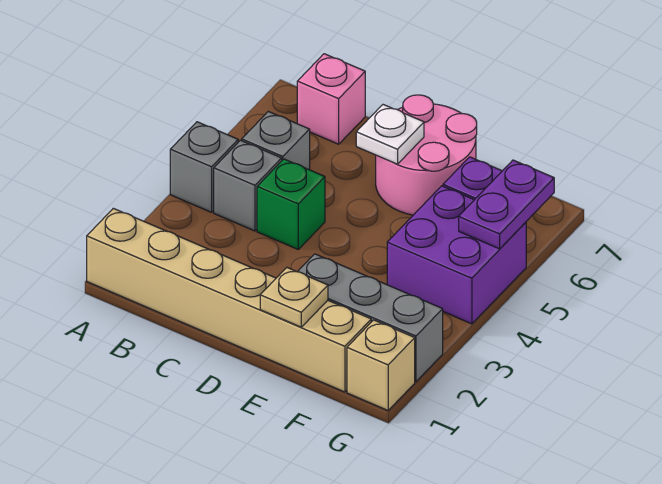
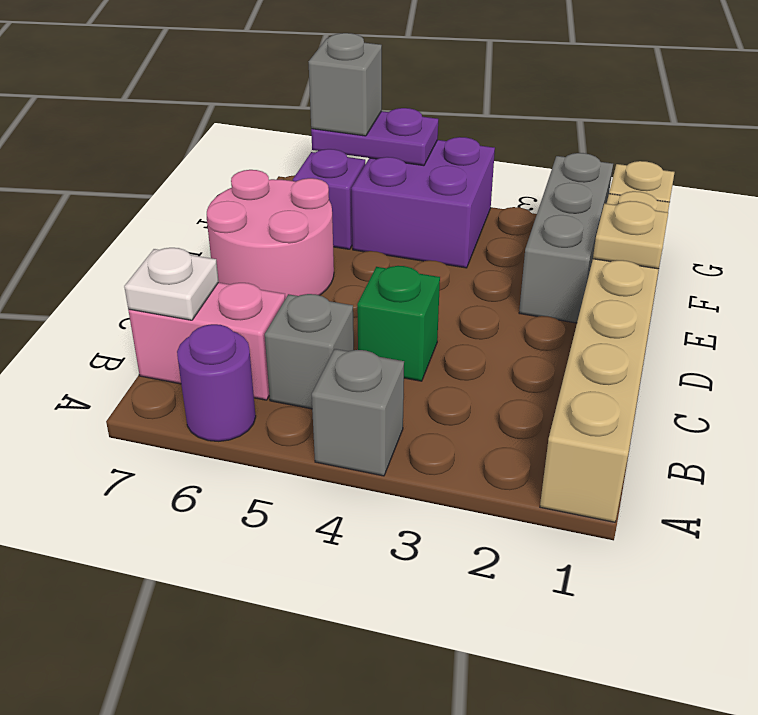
none -> purple round brick A6 level 1
grey brick B4 level 1 -> grey brick G6 level 3
pink brick B7 level 1 -> pink brick B6:B7 level 1
white plate D6 level 2 -> white plate B7 level 2

